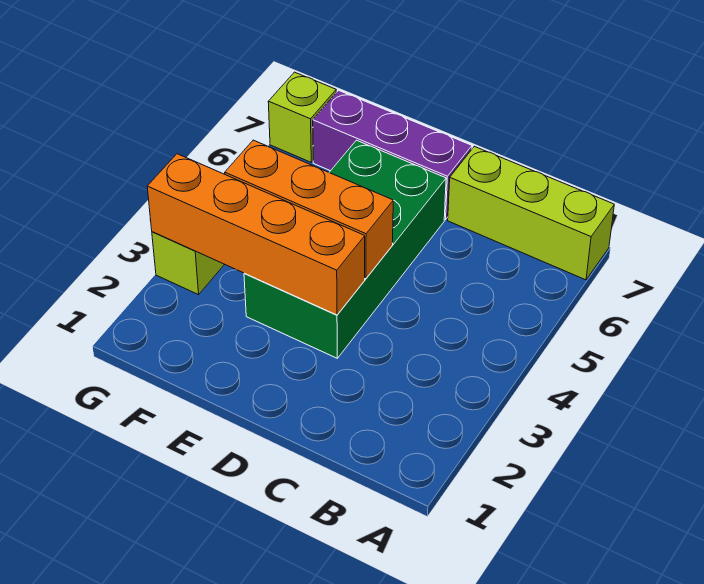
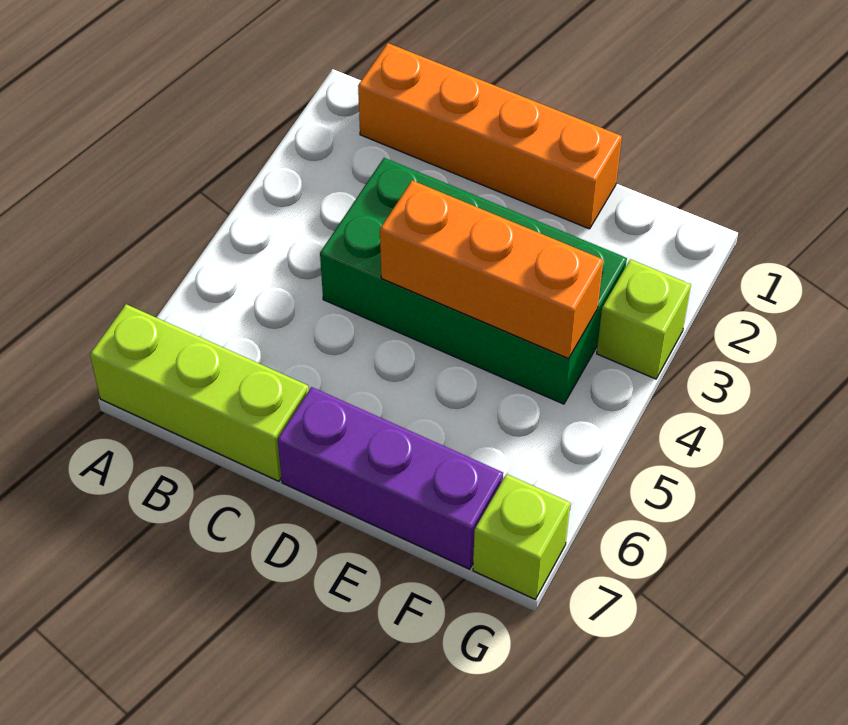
green brick D3:E6 level 1 -> green brick C3:F4 level 1
orange brick D3:G3 level 2 -> orange brick B1:E1 level 1

